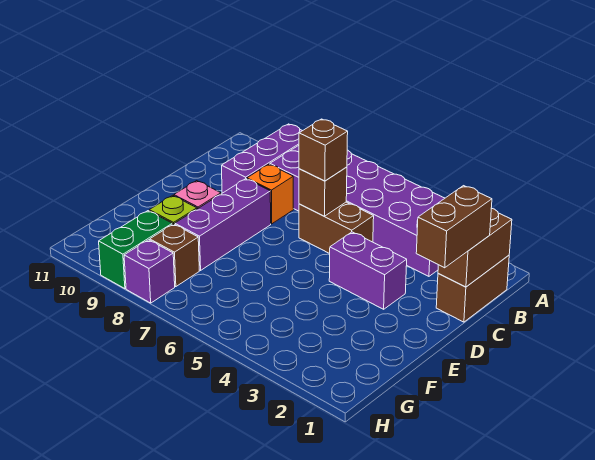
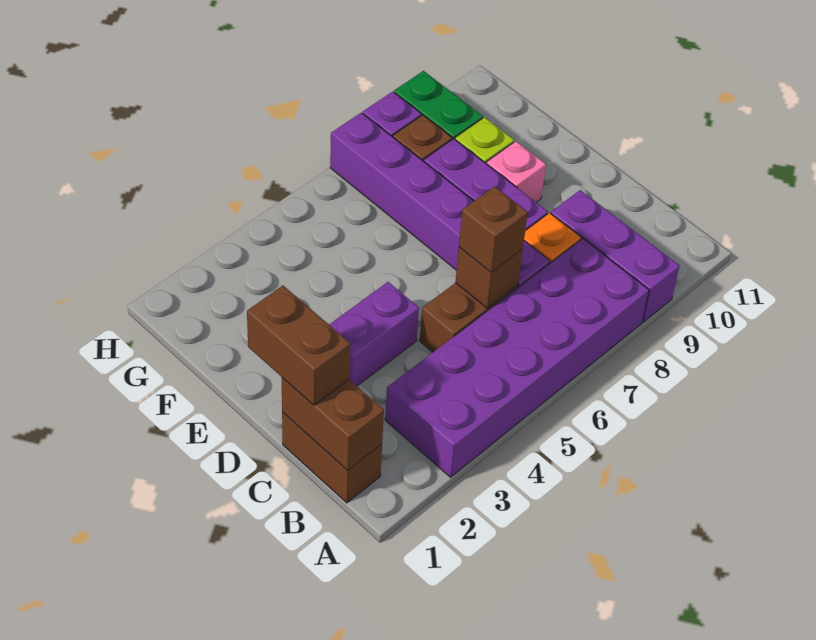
none -> purple brick C7:H7 level 1

